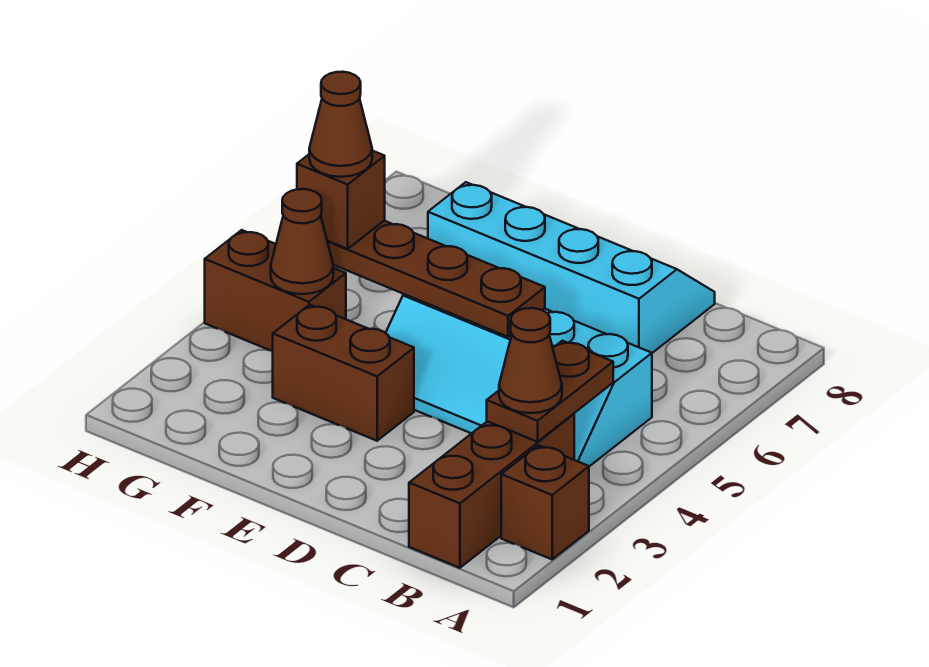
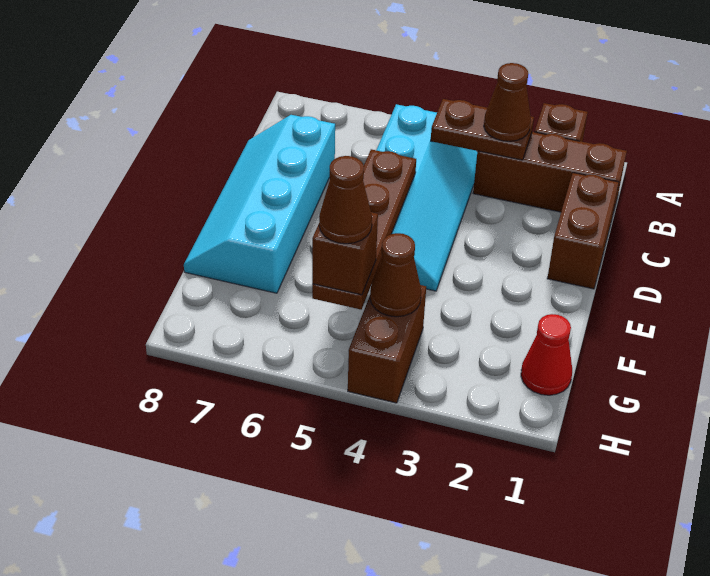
brown brick E3:F3 level 1 -> brown brick C1:D1 level 1
none -> red cone G1 level 1

